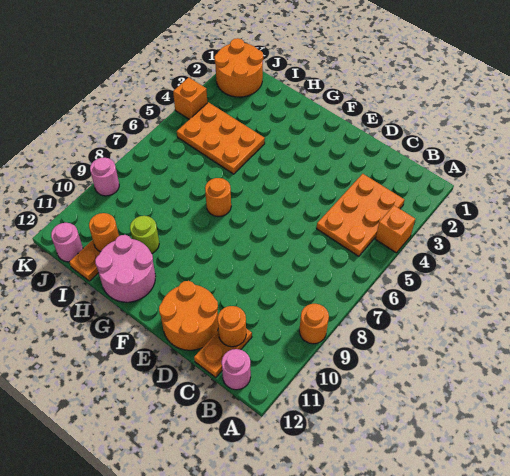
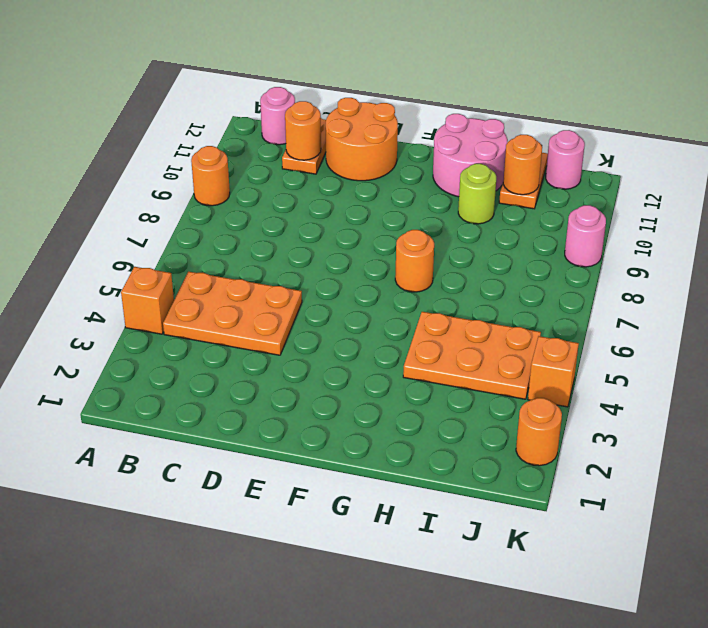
orange plate B3:C5 level 1 -> orange plate B4:D5 level 1
orange round brick J1:K2 level 1 -> orange round brick K2 level 1

